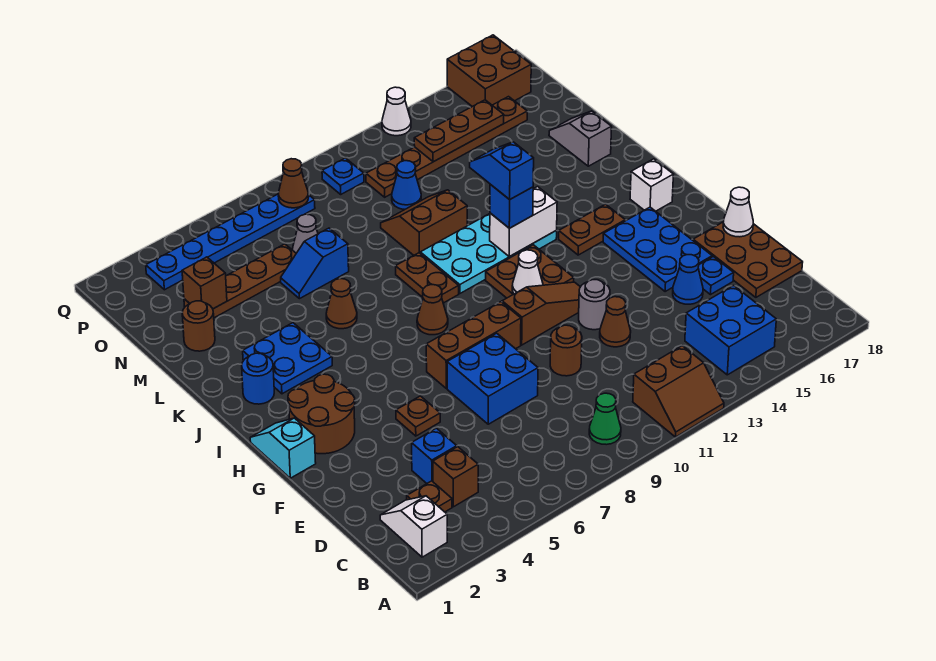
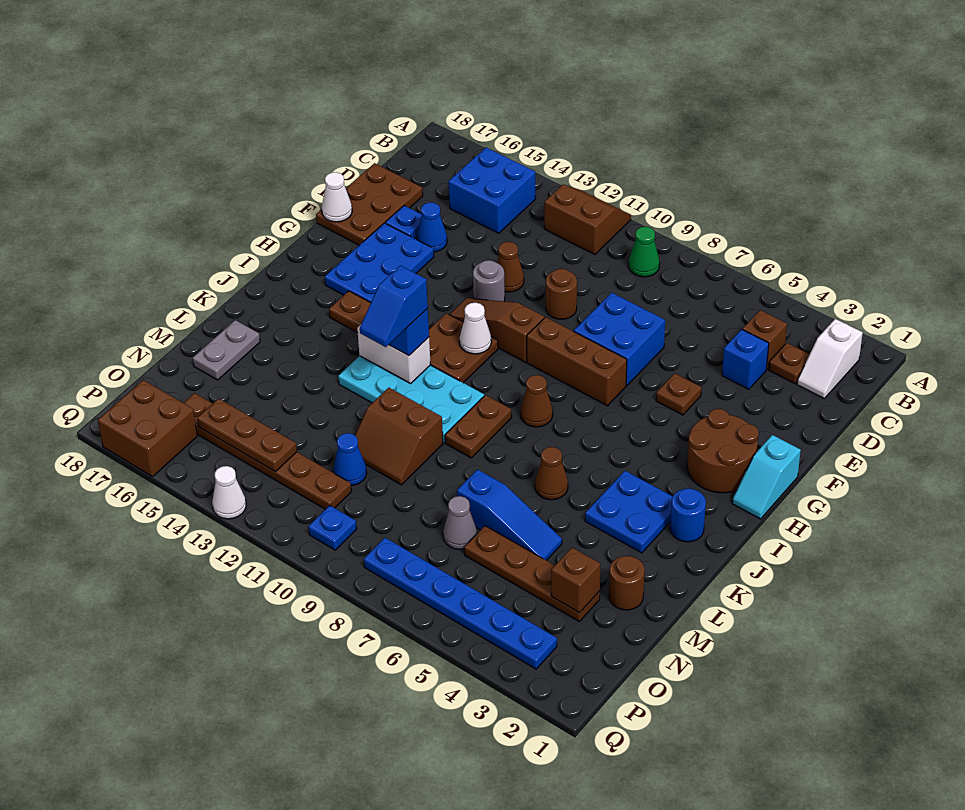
white brick I17 level 1 -> none
grey slope L17:M17 level 1 top L -> grey plate L17:M17 level 1
blue slope M6:M7 level 1 top 7 -> blue slope M5:M7 level 1 top 7
brown cone P8 level 2 -> none

